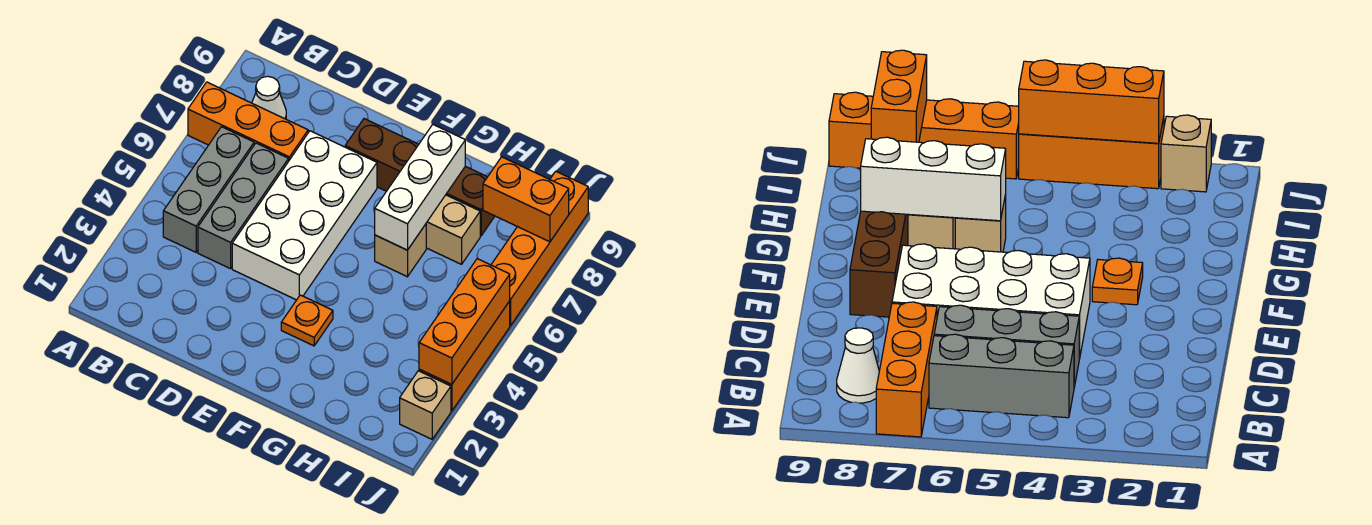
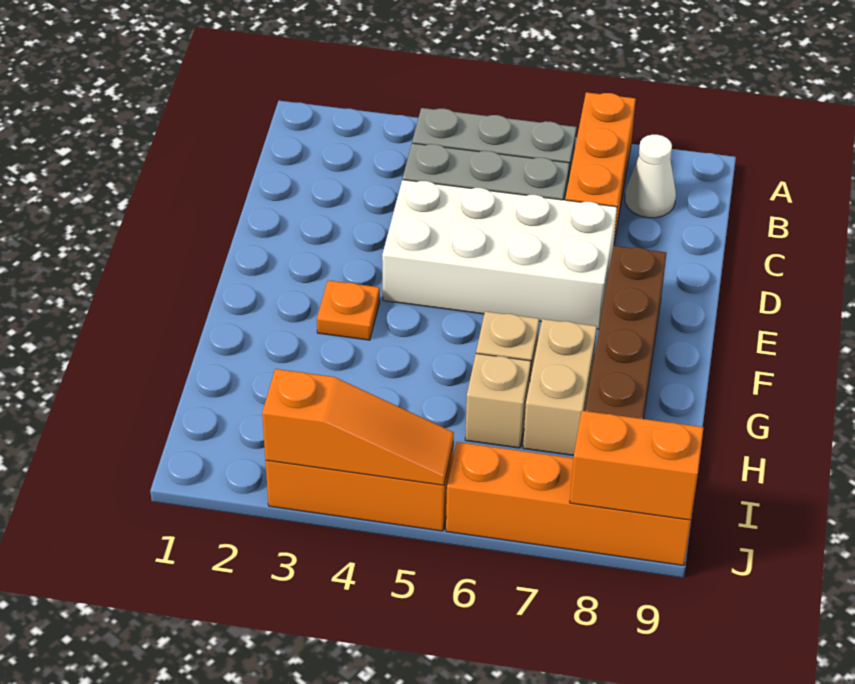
white brick G6:G8 level 2 -> none
orange brick I8:J8 level 2 -> orange brick J8:J9 level 2
tan brick J2 level 1 -> tan brick H6 level 1
orange brick J3:J5 level 2 -> orange slope J3:J5 level 2 top 3

